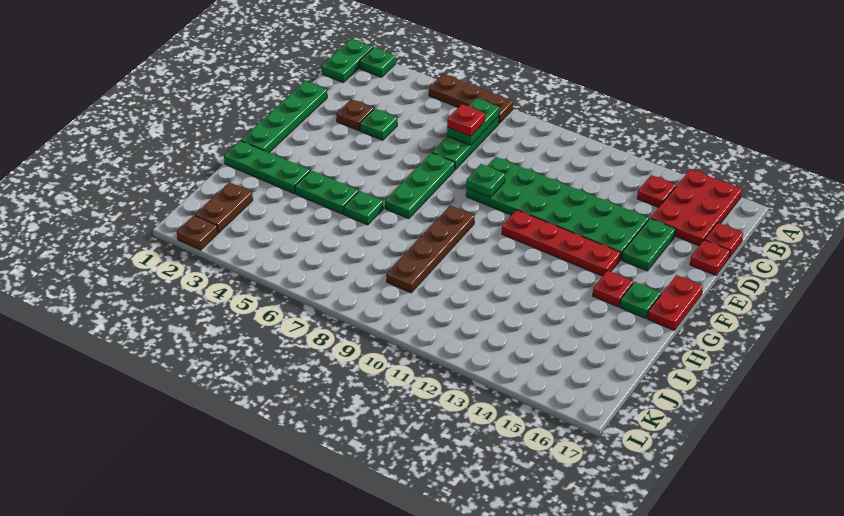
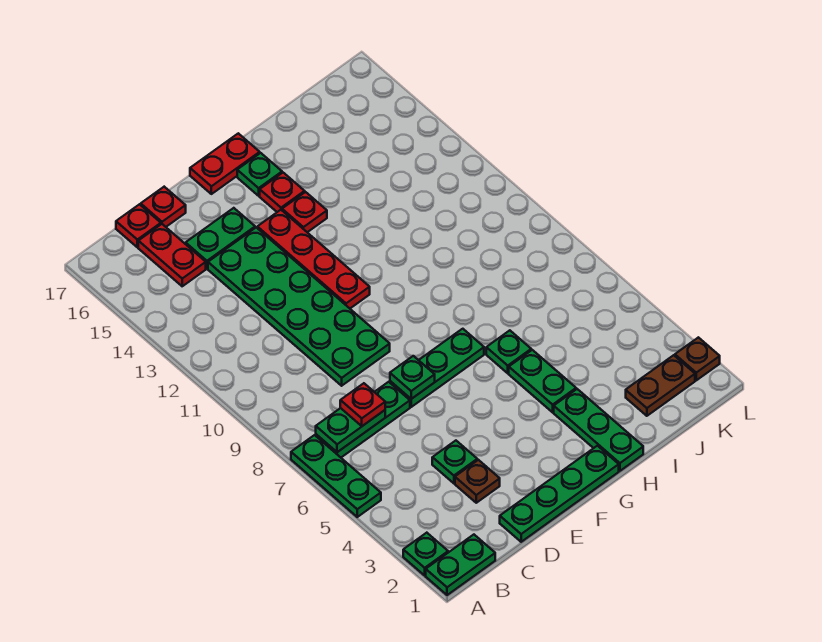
brown plate A5:A7 level 1 -> green plate A5:A7 level 1
red plate A15:C16 level 1 -> red plate C15:C16 level 1
red plate B14 level 1 -> red plate G14 level 1
green plate E9 level 2 -> green plate E7 level 2
brown plate G9:J9 level 1 -> none

